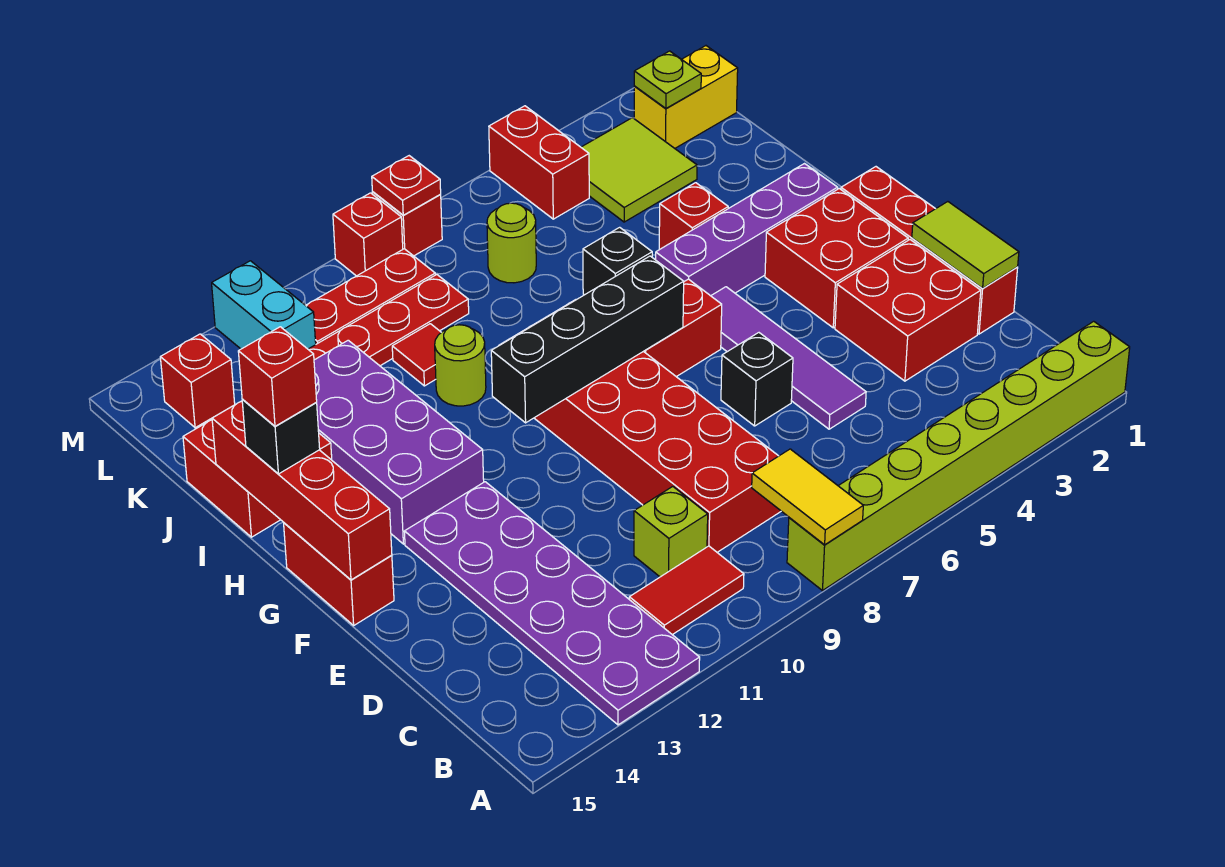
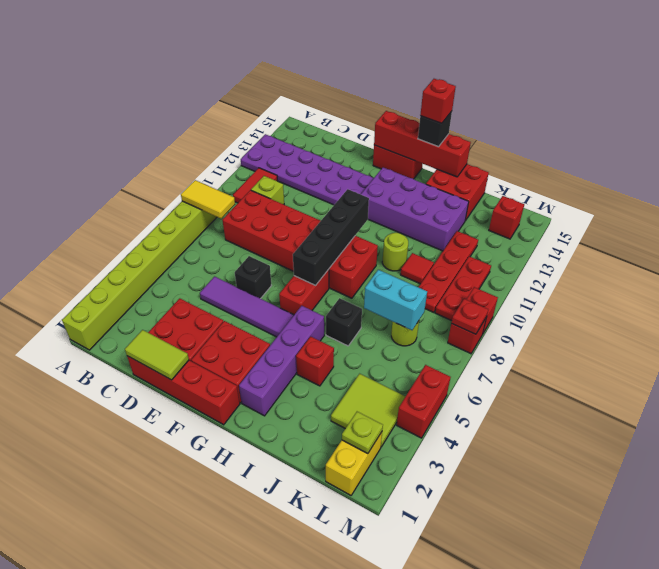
red brick L5:M5 level 1 -> red brick M4:M5 level 1
cyan brick L12:M12 level 1 -> cyan brick J7:K7 level 2

